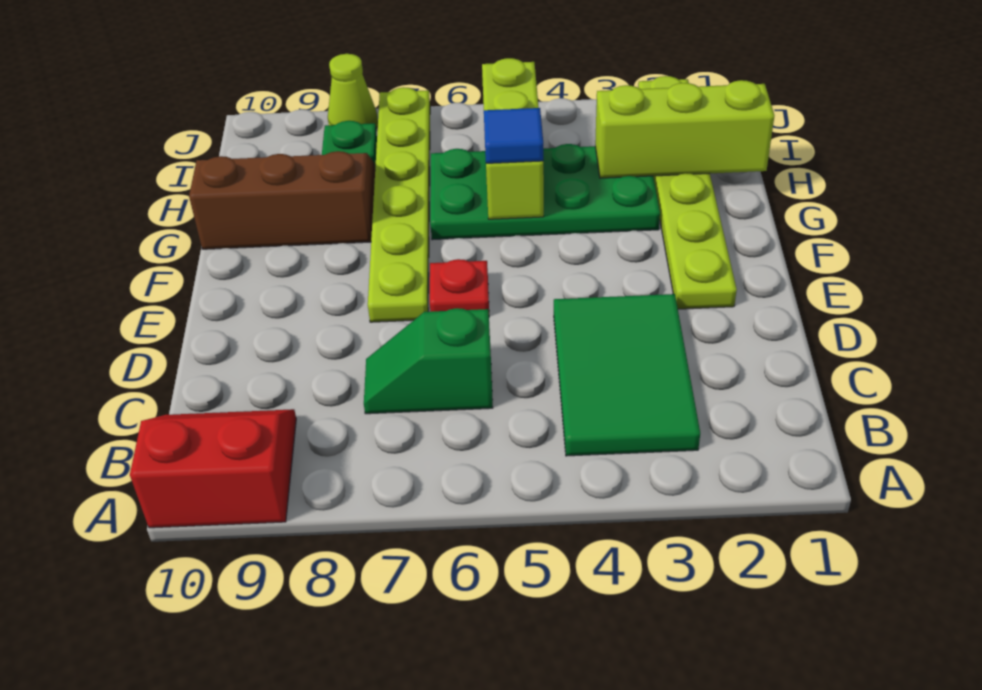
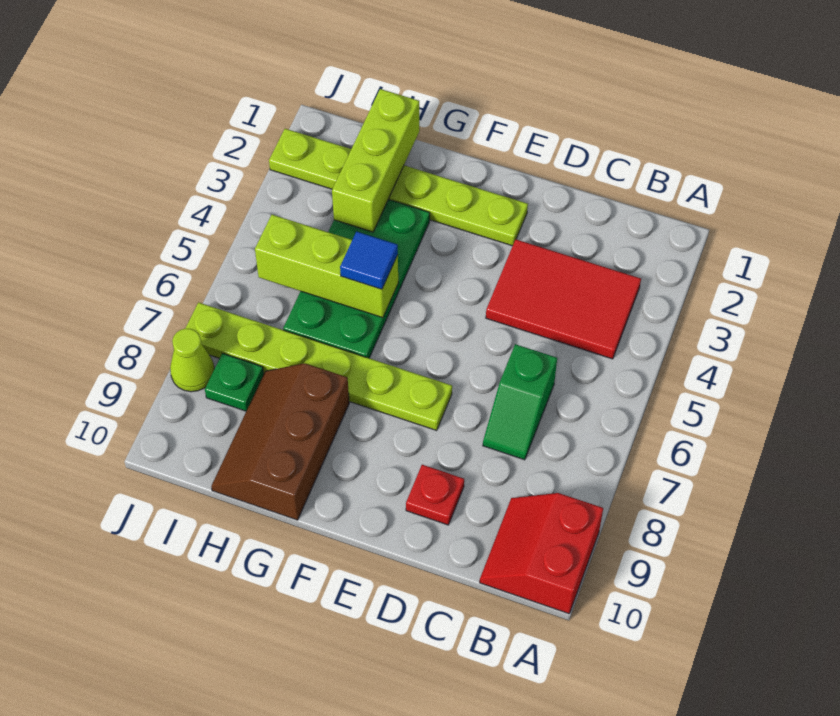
green tile B3:D4 level 1 -> red tile B3:D4 level 1
red plate E6 level 1 -> red plate D9 level 1

